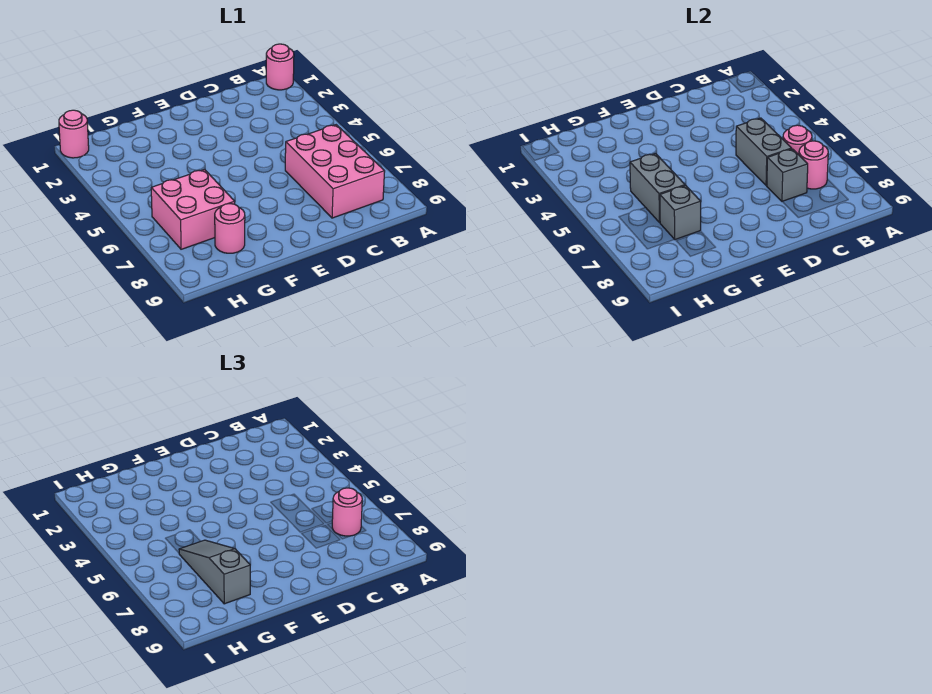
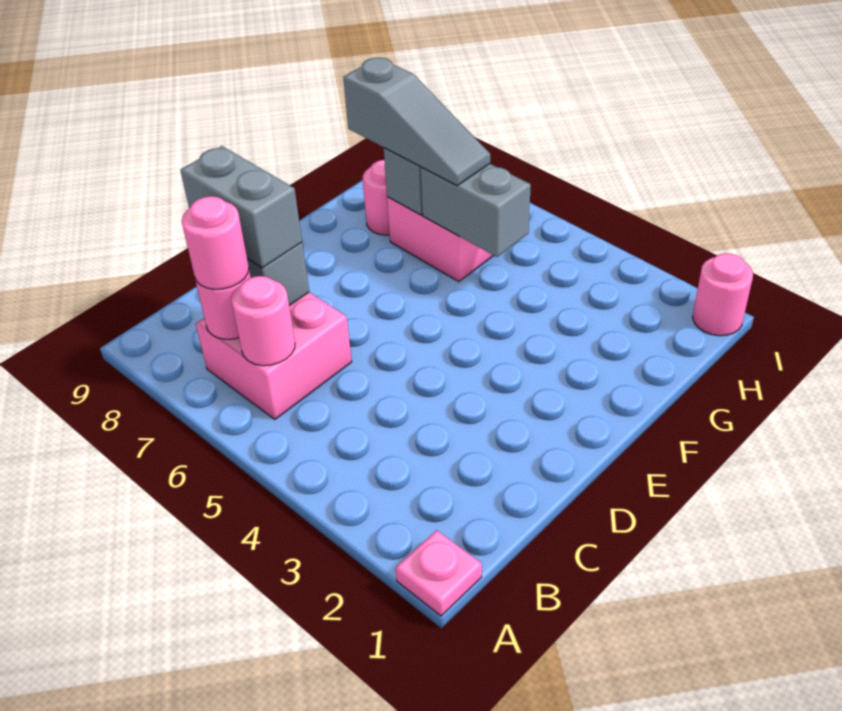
pink round brick A1 level 1 -> pink plate A1 level 1
pink brick B6:C8 level 1 -> pink brick B6:C7 level 1
grey brick C5:C6 level 2 -> grey brick C7:C8 level 3

